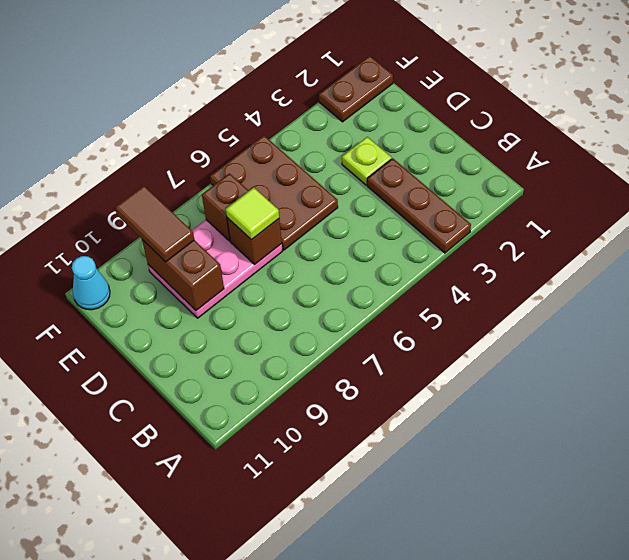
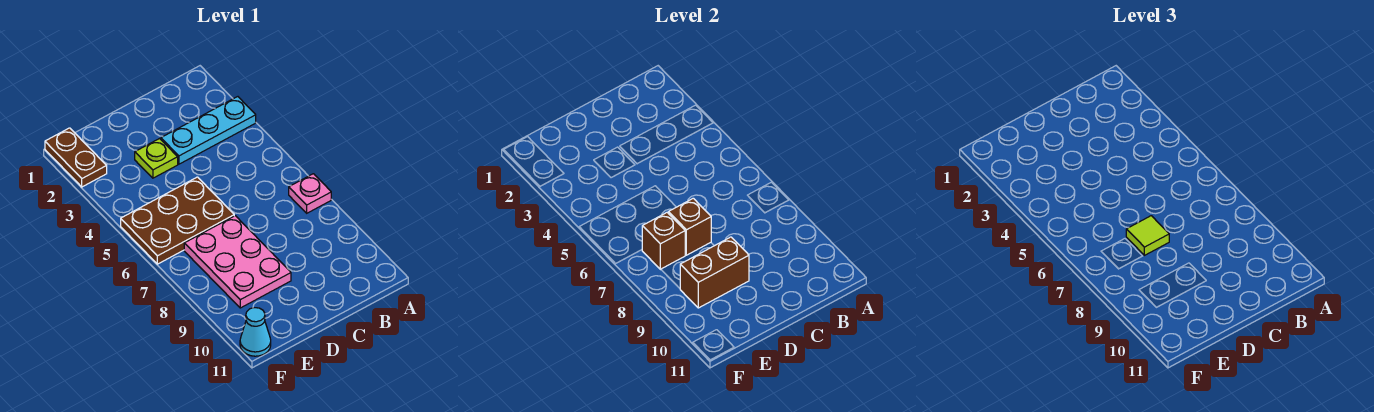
brown plate A3:C3 level 1 -> cyan plate A3:C3 level 1
none -> pink plate A7 level 1
brown tile E9:F9 level 3 -> none

